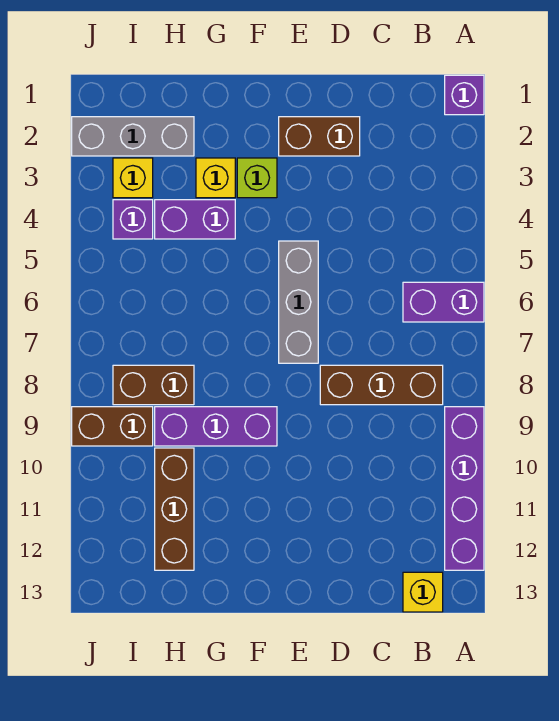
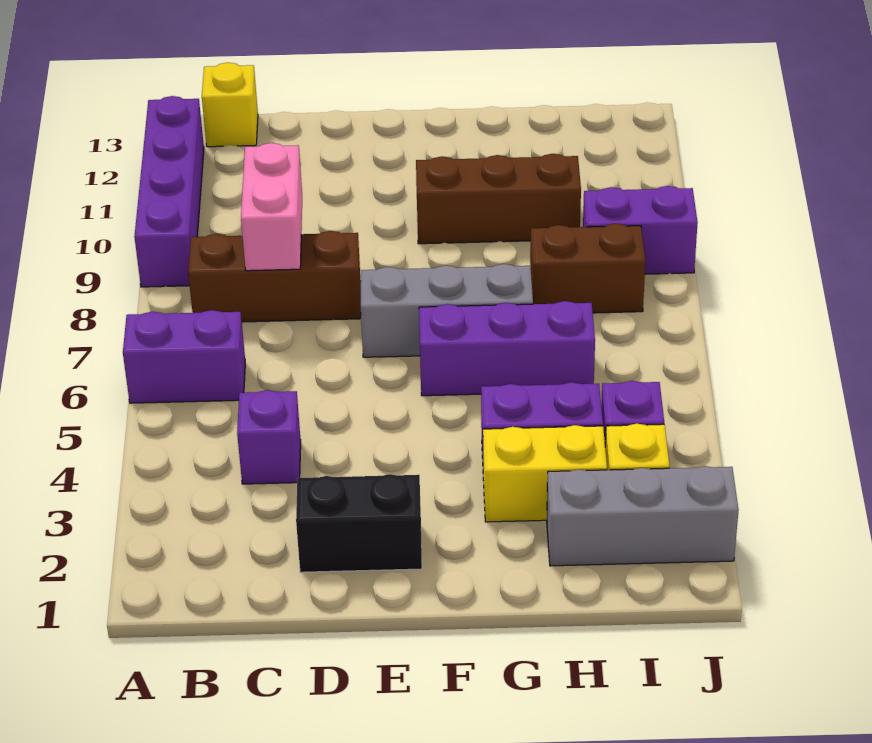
purple brick A1 level 1 -> purple brick C4 level 1
none -> pink brick C8:C9 level 2
brown brick D2:E2 level 1 -> black brick D2:E2 level 1
grey brick E5:E7 level 1 -> grey brick E7:G7 level 1
lime brick F3 level 1 -> none
purple brick F9:H9 level 1 -> purple brick F6:H6 level 1
yellow brick G3 level 1 -> yellow brick G3:H3 level 1
brown brick H10:H12 level 1 -> brown brick F10:H10 level 1
brown brick I9:J9 level 1 -> purple brick I9:J9 level 1

